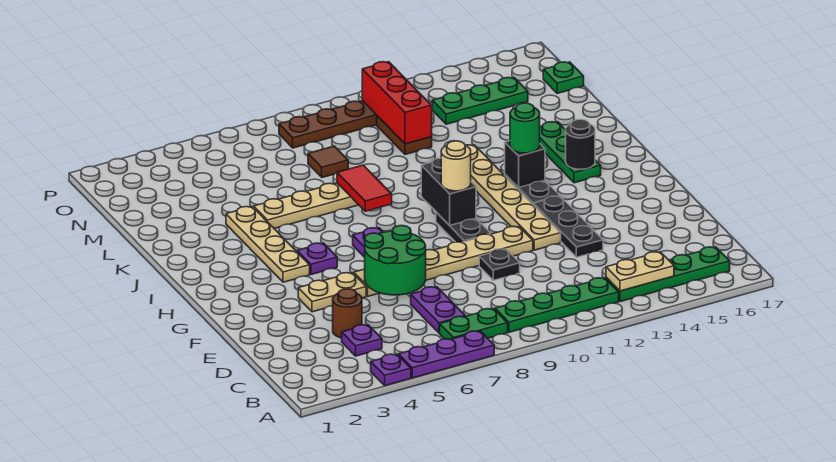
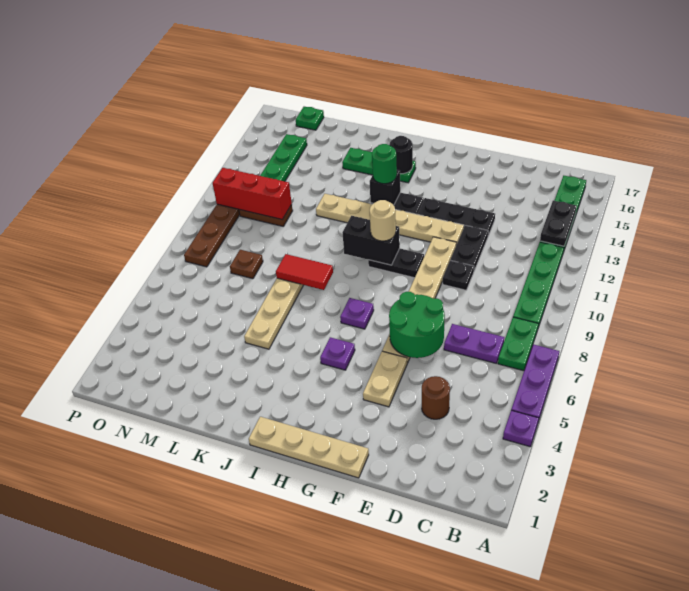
tan plate B13:B14 level 2 -> black plate B13:B14 level 2
purple plate C4 level 1 -> none
none -> black plate E11:E12 level 1
tan plate H4:K4 level 1 -> tan plate F1:I1 level 1
brown tile M8 level 1 -> brown plate M8 level 1

